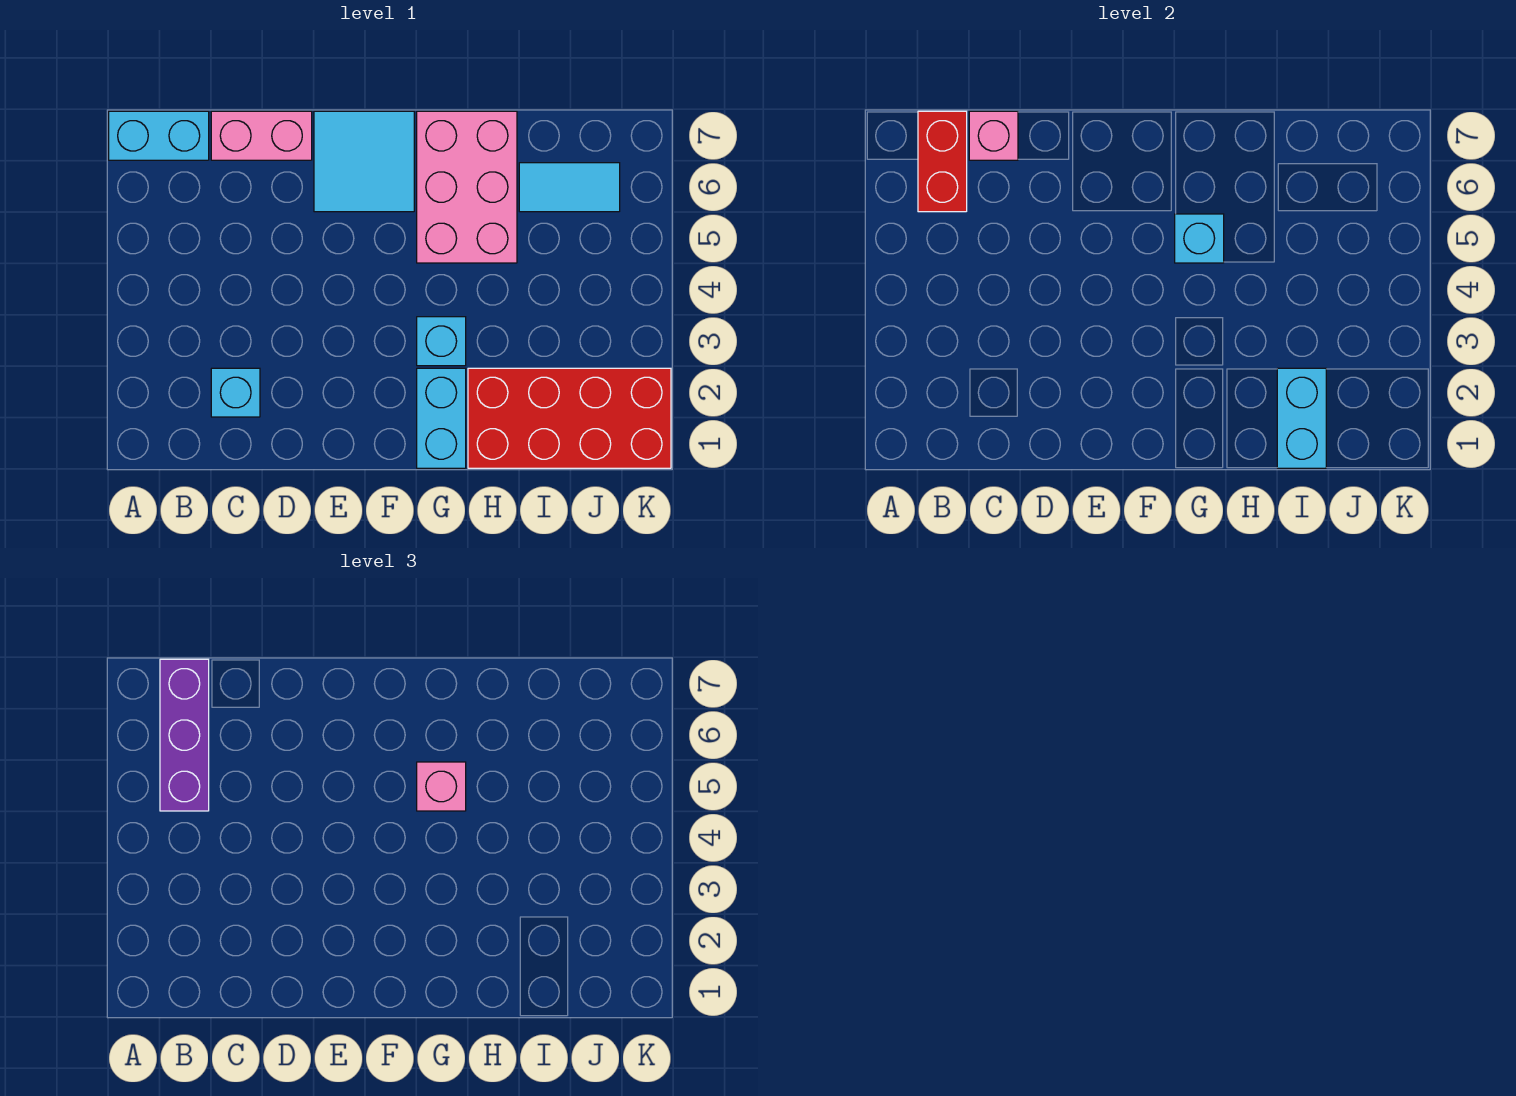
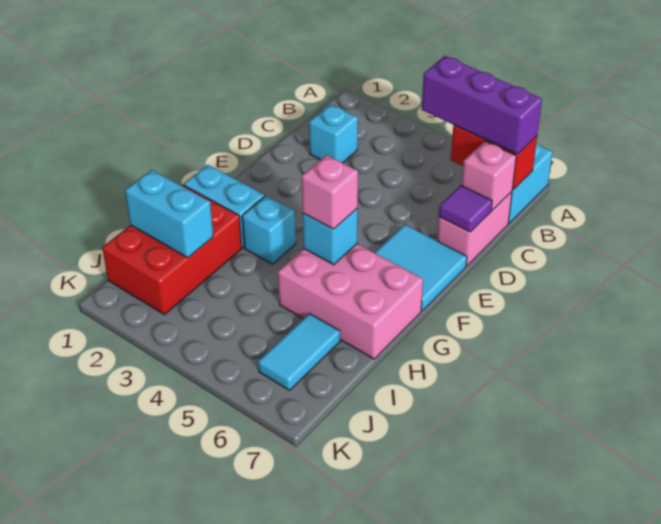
none -> purple tile D7 level 2
red brick H1:K2 level 1 -> red brick H1:J2 level 1

